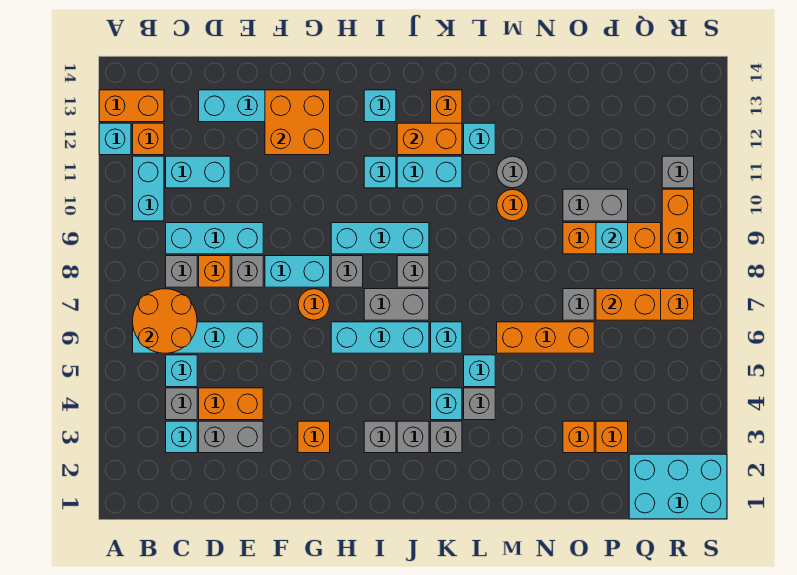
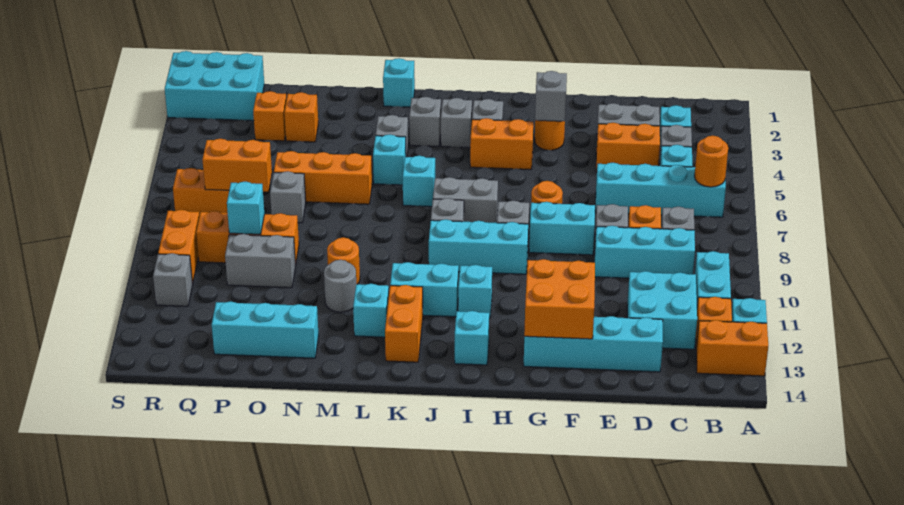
orange round brick B6:C7 level 2 -> orange round brick B6 level 2
cyan brick C11:D11 level 1 -> cyan brick C11:D12 level 1
orange brick G3 level 1 -> orange round brick G3 level 1
none -> grey brick G3 level 2
cyan brick H6:J6 level 1 -> cyan brick N13:P13 level 1
orange brick J12:K12 level 2 -> orange brick H4:I4 level 1
cyan brick K4 level 1 -> cyan brick L1 level 1

